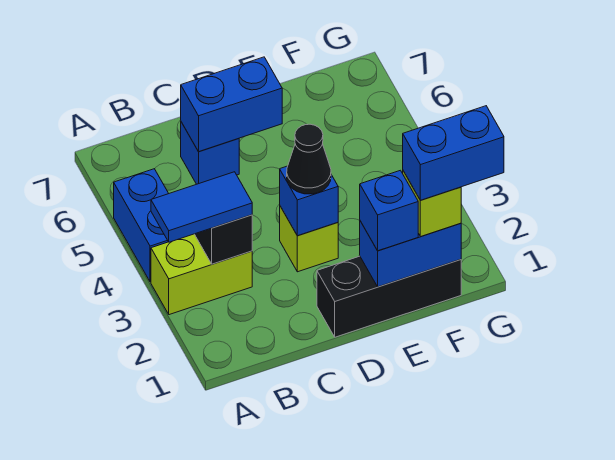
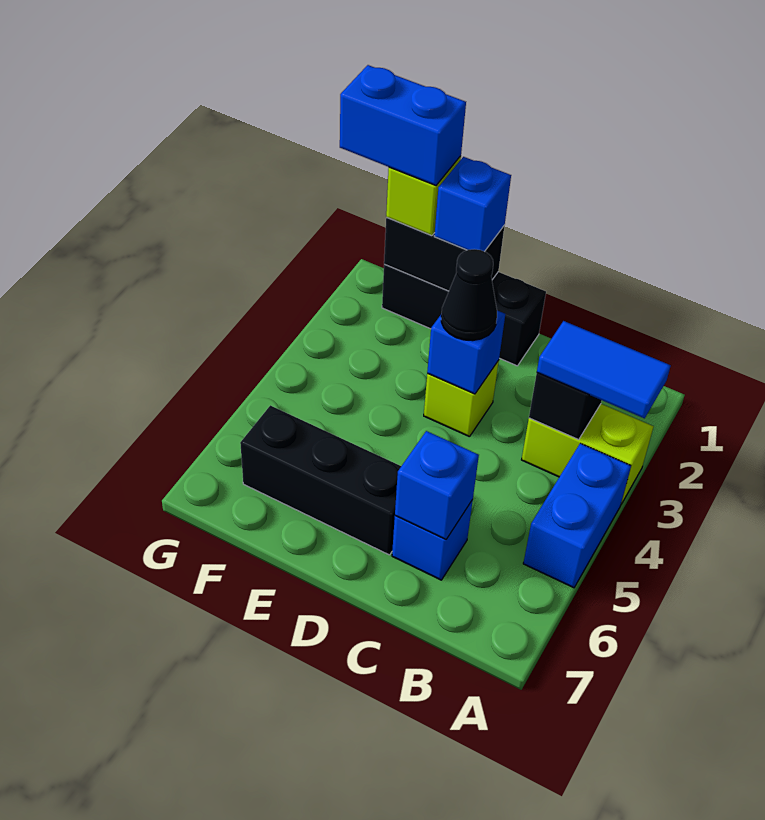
blue brick C6:D6 level 2 -> blue brick C6 level 2
none -> black brick D6:F6 level 1
blue brick E1:F1 level 2 -> black brick E1:F1 level 2

